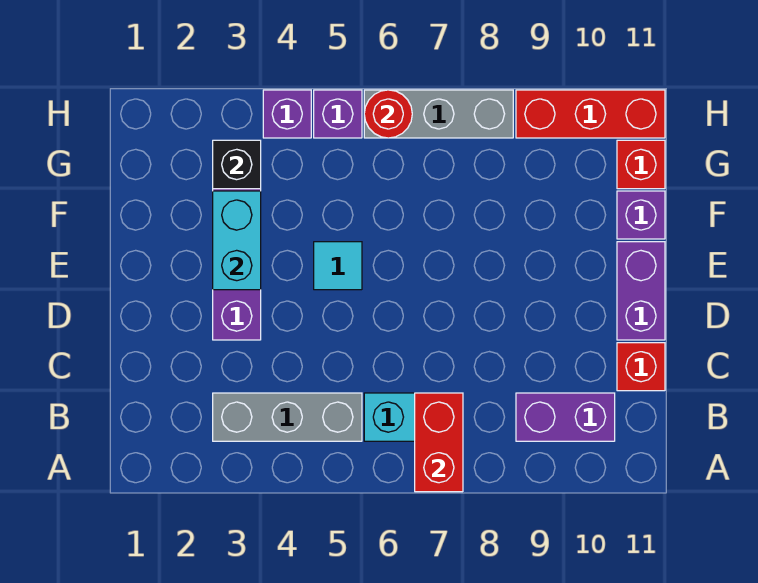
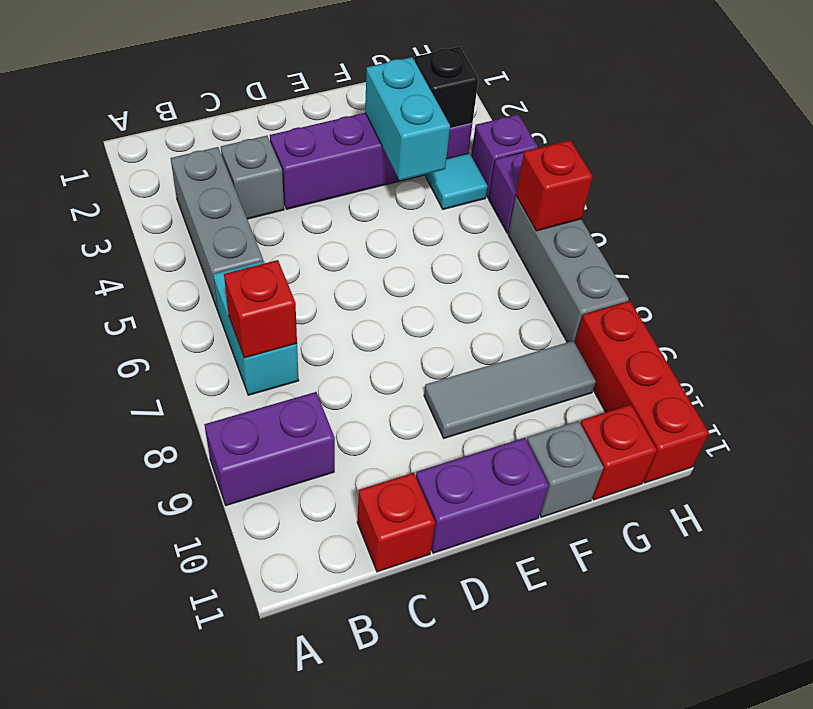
red brick A7:B7 level 2 -> red brick B7 level 2
purple brick B9:B10 level 1 -> purple brick A9:B9 level 1
none -> grey brick C3 level 1
cyan brick E3:F3 level 2 -> cyan brick F3:F4 level 2
cyan tile E5 level 1 -> cyan tile G4 level 1
none -> grey tile E9:G9 level 1
purple brick F11 level 1 -> grey brick F11 level 1
red round brick H6 level 2 -> red brick H6 level 2

